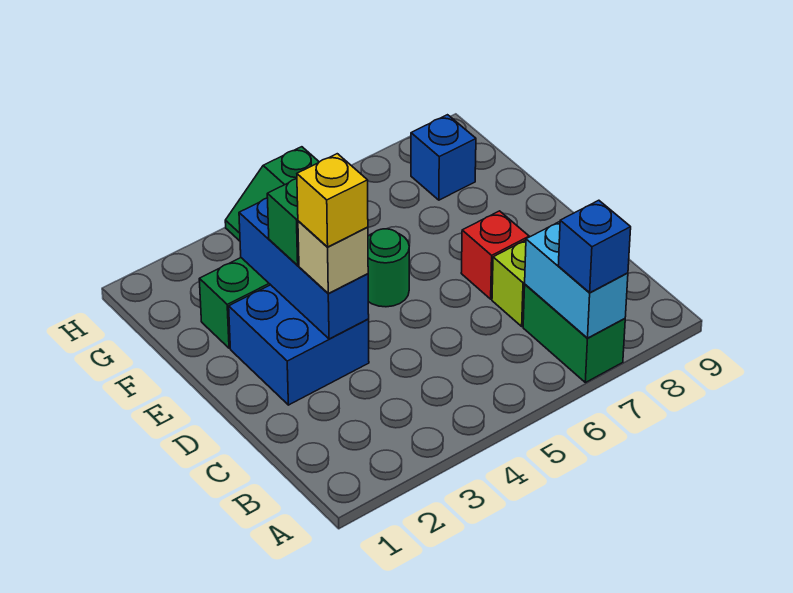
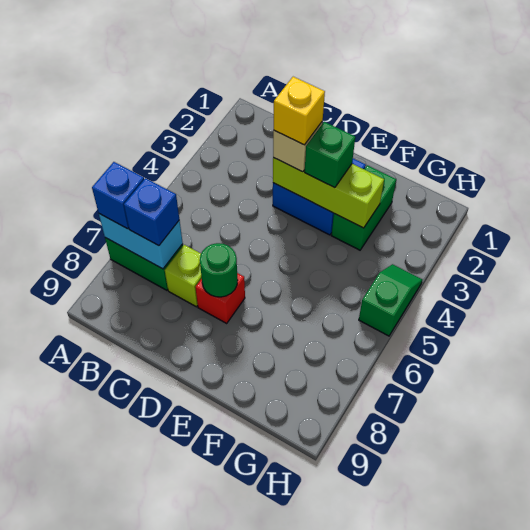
blue brick D3:F3 level 2 -> lime brick D3:F3 level 2
green round brick E5 level 1 -> green round brick D7 level 2
blue brick G8 level 1 -> blue brick B7 level 3

